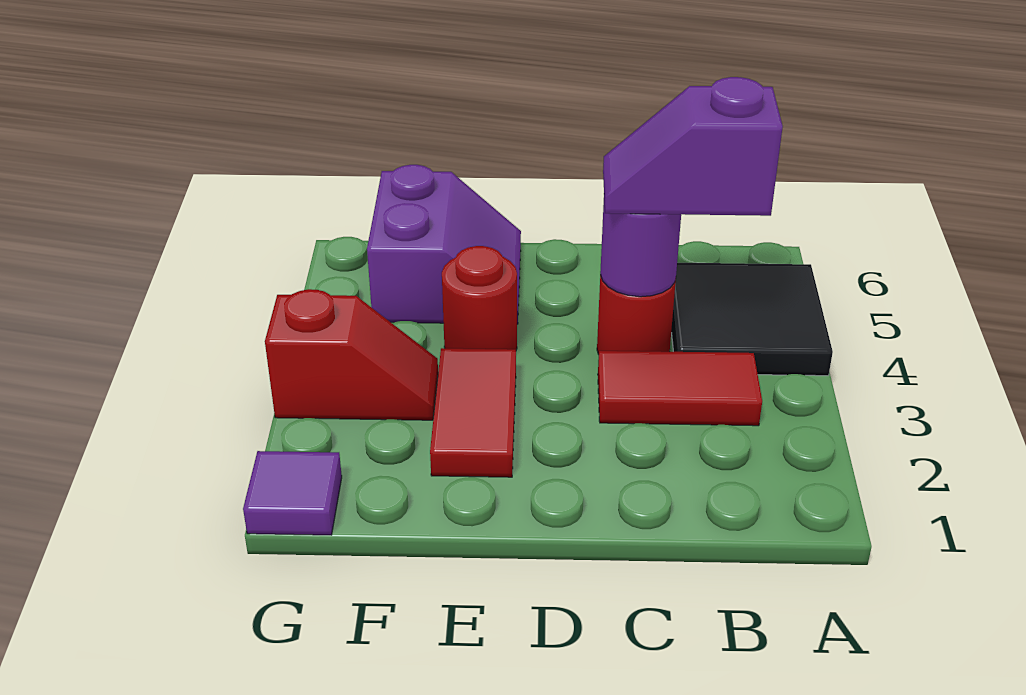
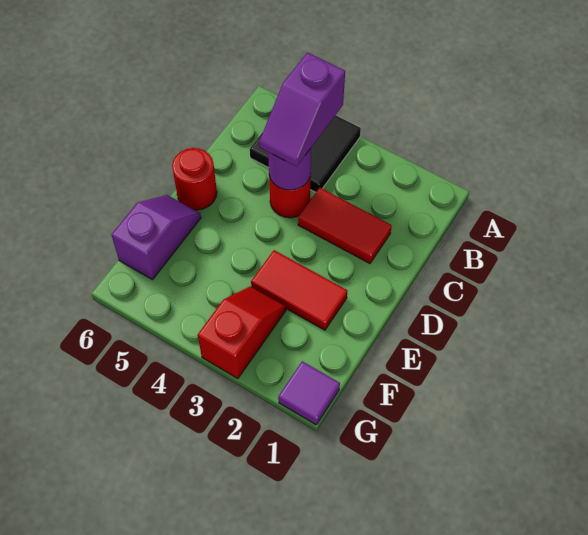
red tile B3:C3 level 1 -> red tile C2:C3 level 1
red round brick E4 level 1 -> red round brick D6 level 1
purple slope E5:F6 level 1 top F -> purple slope E6:F6 level 1 top F

